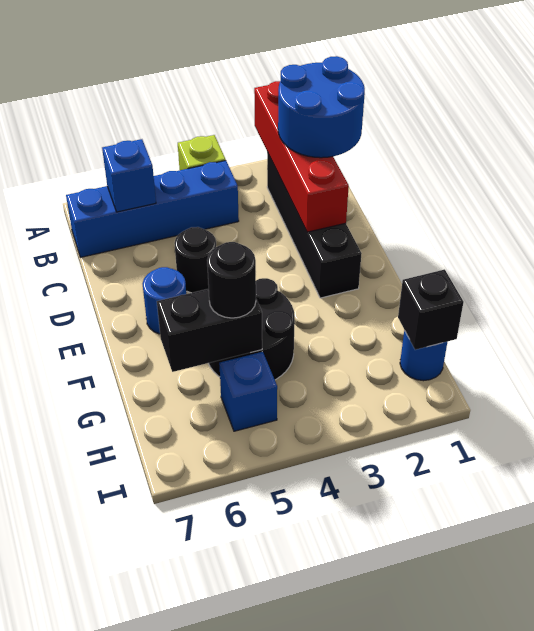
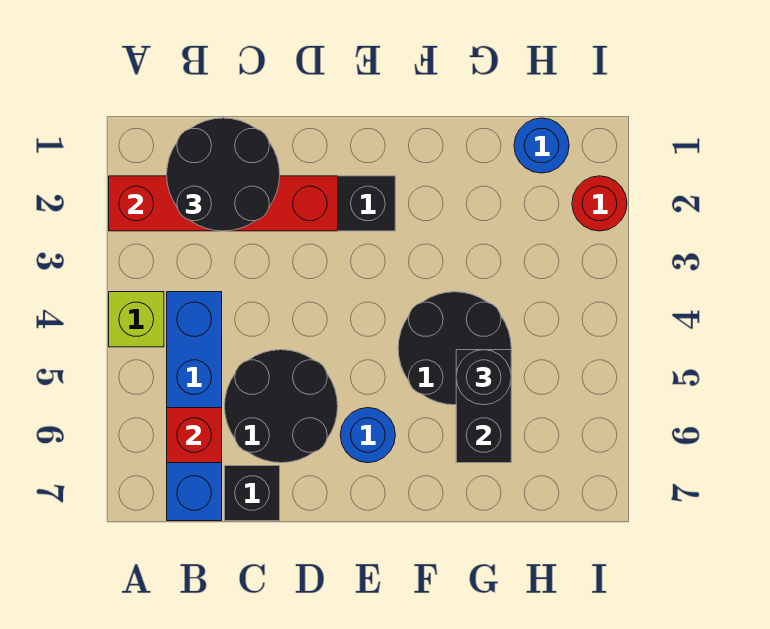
blue round brick B1:C2 level 3 -> black round brick B1:C2 level 3
blue brick B6 level 2 -> red brick B6 level 2
black round brick D5 level 1 -> black round brick C5:D6 level 1
black brick H1 level 2 -> black brick C7 level 1
blue brick H5 level 1 -> none
none -> red round brick I2 level 1

